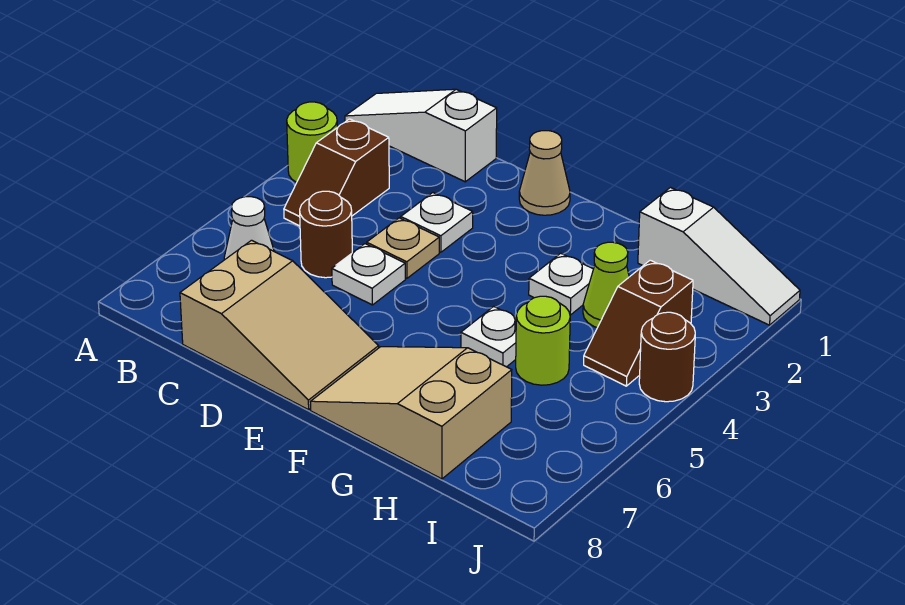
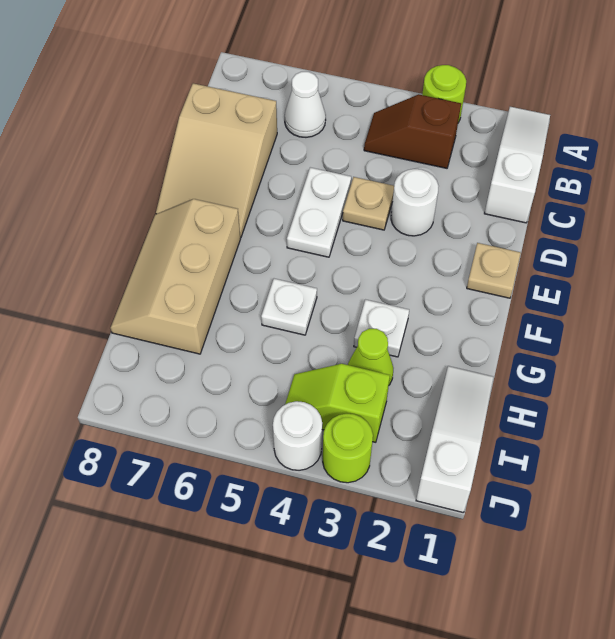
brown round brick C5 level 1 -> none
white plate D3 level 1 -> white round brick D3 level 1
white plate D5 level 1 -> white plate D5:E5 level 1
tan cone E1 level 1 -> tan plate E1 level 1
tan slope F7:H8 level 1 top H -> tan slope F7:H8 level 1 top 7
white slope H1:J1 level 1 top H -> white slope H1:J1 level 1 top J
lime round brick H5 level 1 -> lime round brick J3 level 1
brown slope I3:I4 level 1 top 3 -> lime slope I3:I4 level 1 top 3
brown round brick J4 level 1 -> white round brick J4 level 1

